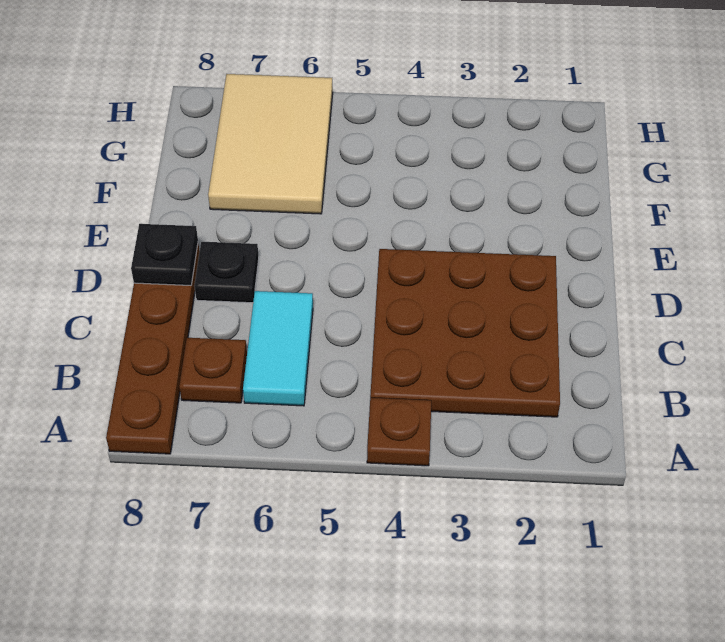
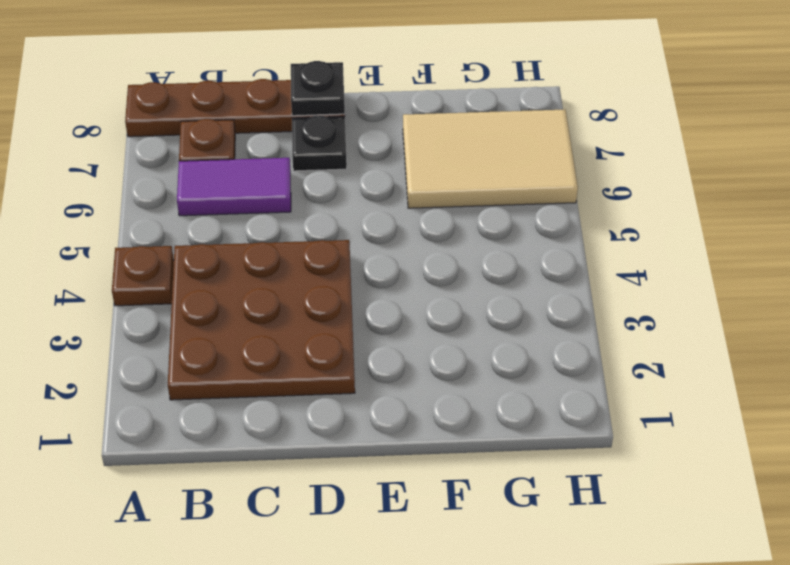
cyan tile B6:C6 level 1 -> purple tile B6:C6 level 1

